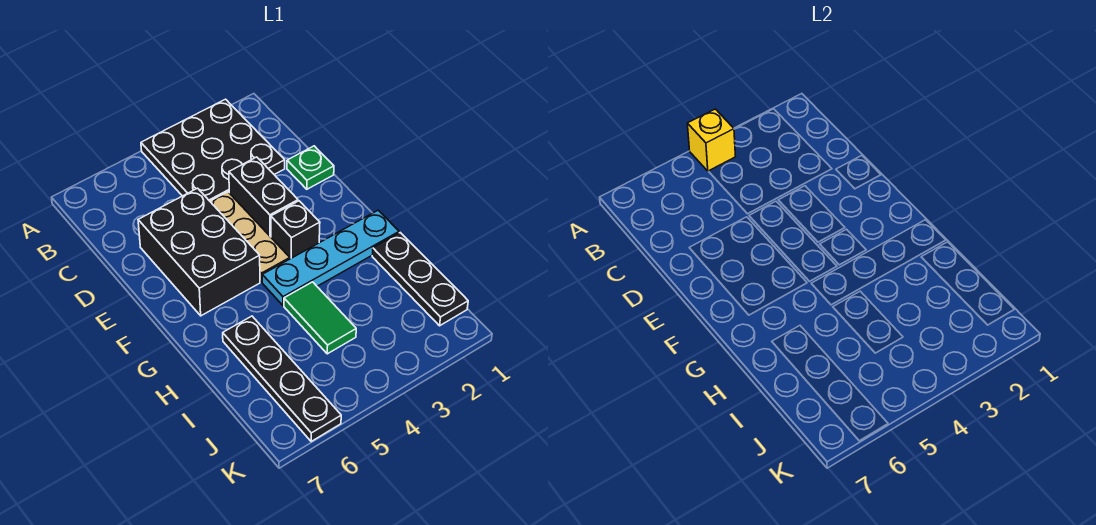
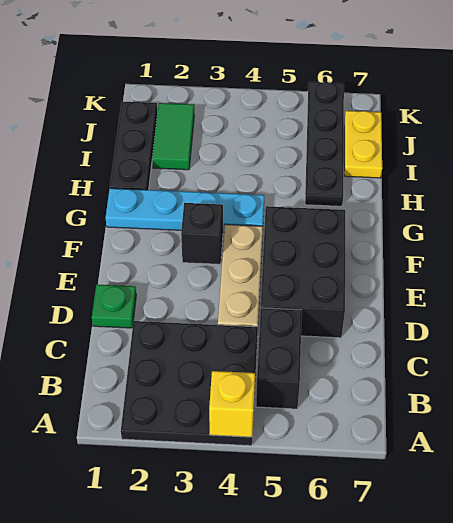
black brick D3:E3 level 1 -> black brick B5:C5 level 1
green tile H4:I4 level 1 -> green tile I2:J2 level 1
none -> yellow plate I7:J7 level 1

